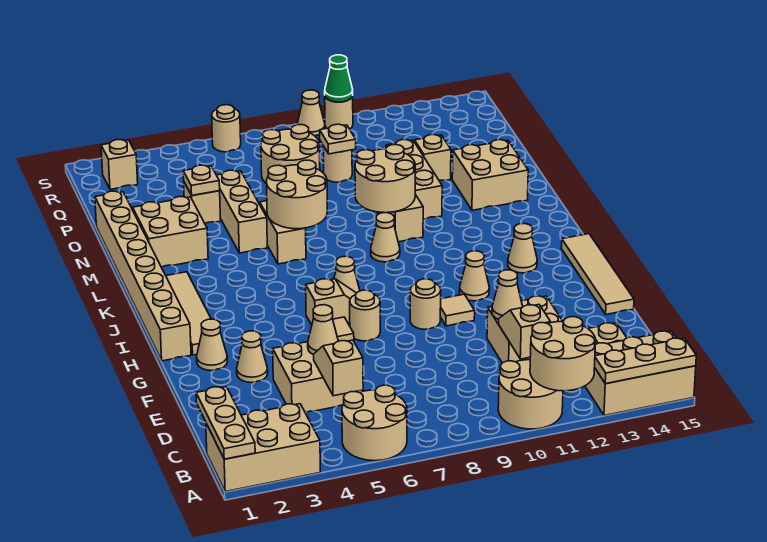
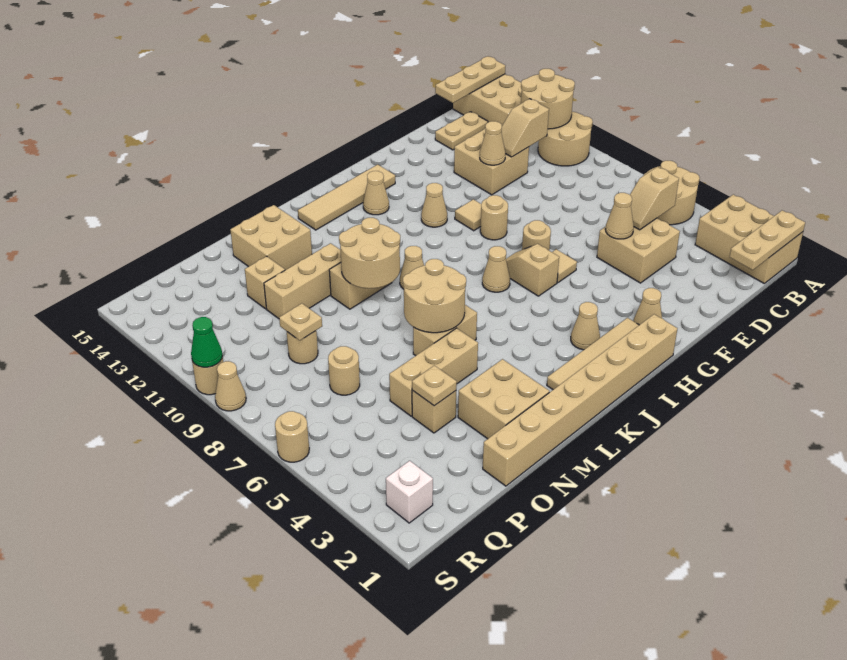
tan plate A13:A15 level 2 -> tan plate A15:C15 level 2
tan cone F3 level 1 -> tan cone I3 level 1
tan tile F15:I15 level 1 -> tan tile H14:K14 level 1
tan round brick P7:Q8 level 1 -> tan round brick P7 level 1
tan brick R2 level 1 -> white brick R2 level 1

